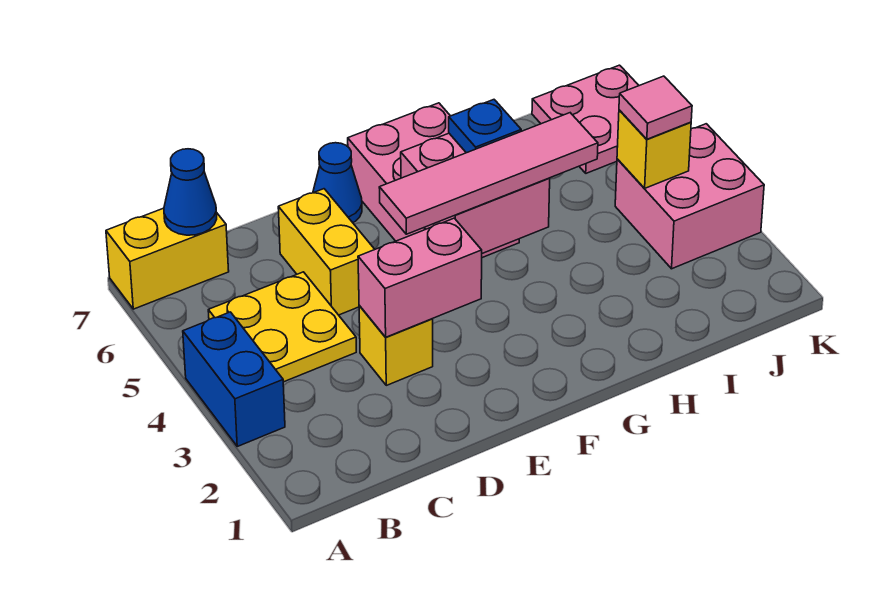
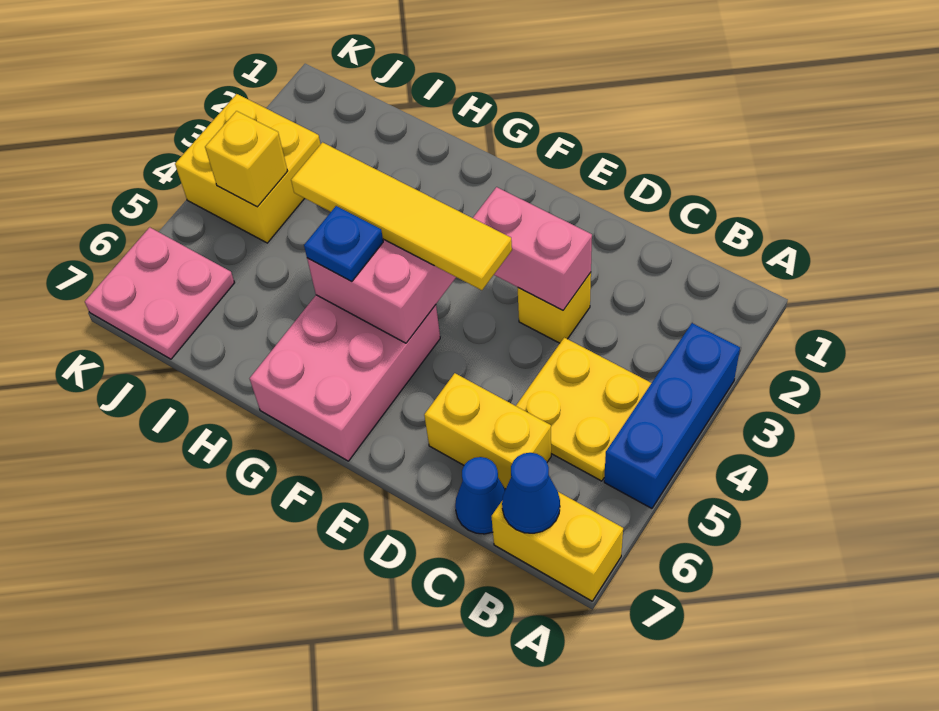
blue brick A3:A4 level 1 -> blue brick A3:A5 level 1
yellow brick D5:D6 level 1 -> yellow brick C6:D6 level 1
pink tile E4:H4 level 3 -> yellow tile E4:H4 level 3
blue cone E7 level 1 -> blue cone C7 level 1
pink brick J3:K4 level 1 -> yellow brick J3:K4 level 1
pink tile J4 level 3 -> none

